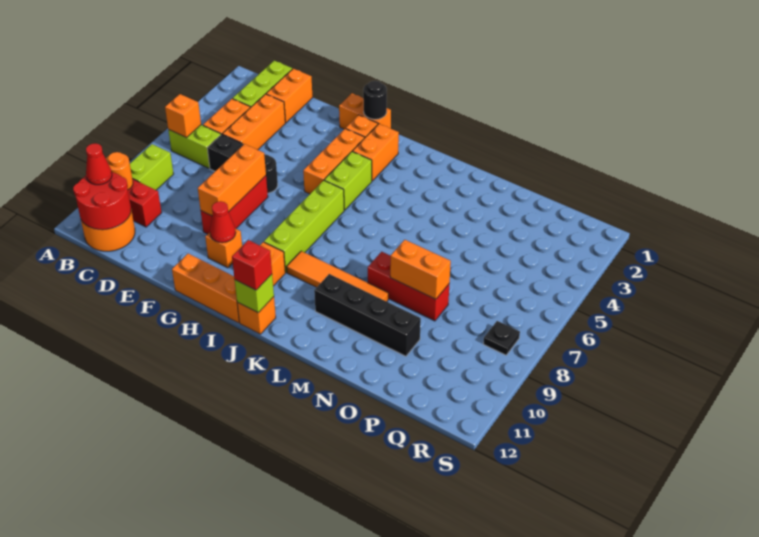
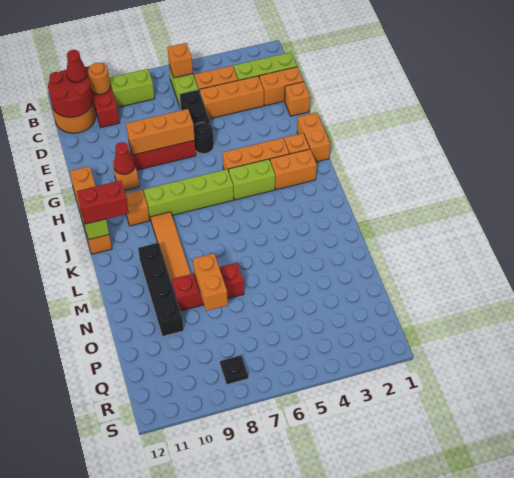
none -> orange brick E1 level 1
black round brick H1 level 2 -> none
red brick J12 level 3 -> red brick J11:J12 level 3
red brick M8:O8 level 1 -> red brick N7:N9 level 1

